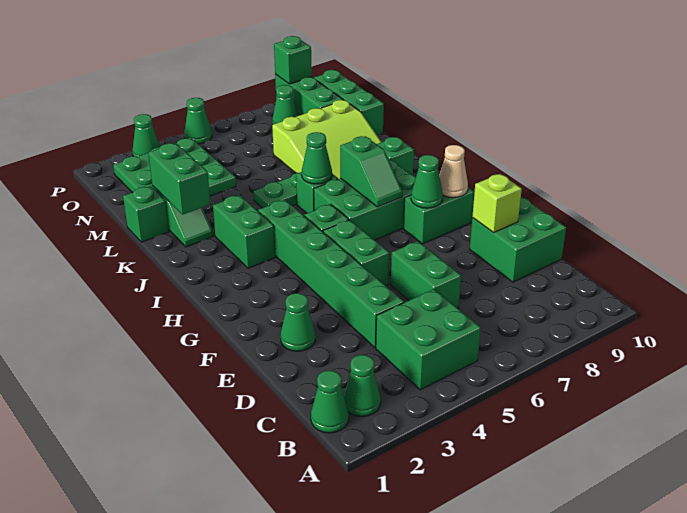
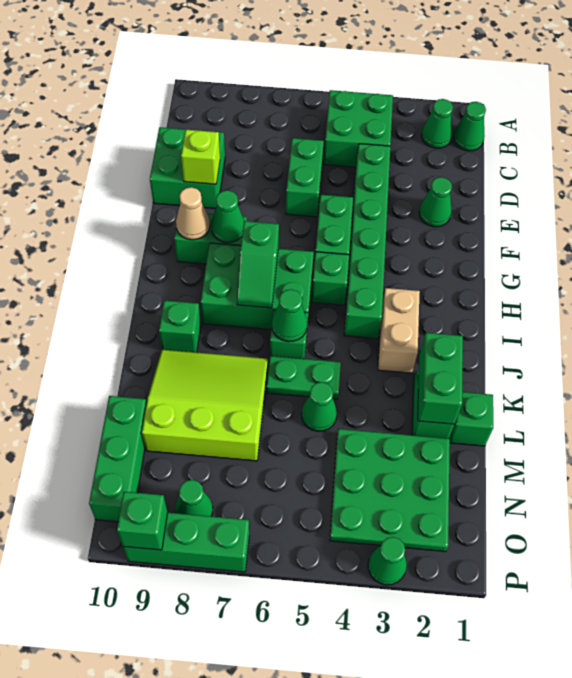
green slope H7:I7 level 2 top I -> green slope H7:I7 level 2 top H
green brick I3:J3 level 1 -> tan brick I3:J3 level 1
green brick N9:P9 level 1 -> green brick P7:P9 level 1
green cone P5 level 1 -> green cone L5 level 1

